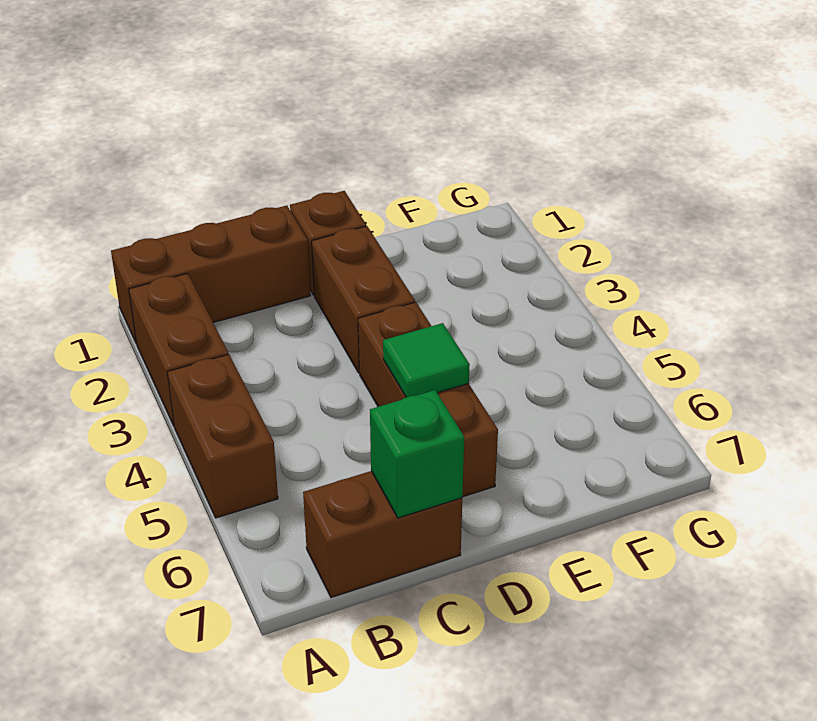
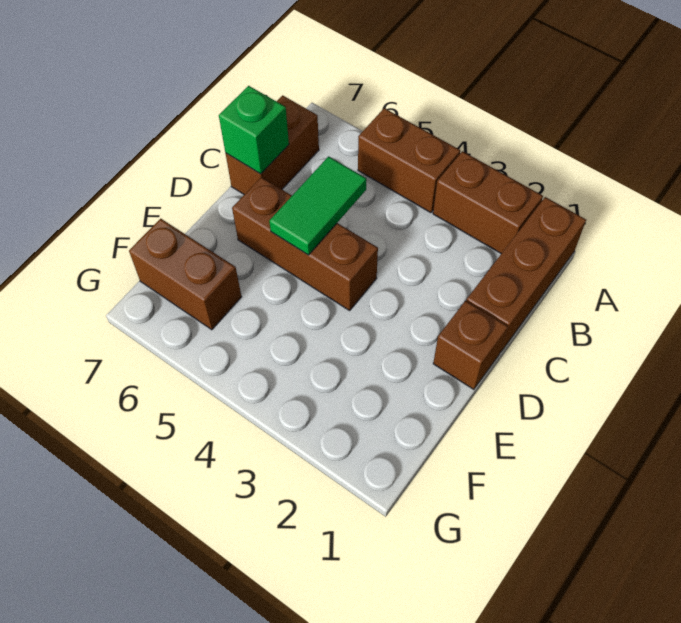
brown brick D2:D3 level 1 -> brown brick F6:F7 level 1
green tile D5 level 2 -> green tile C5:D5 level 2

